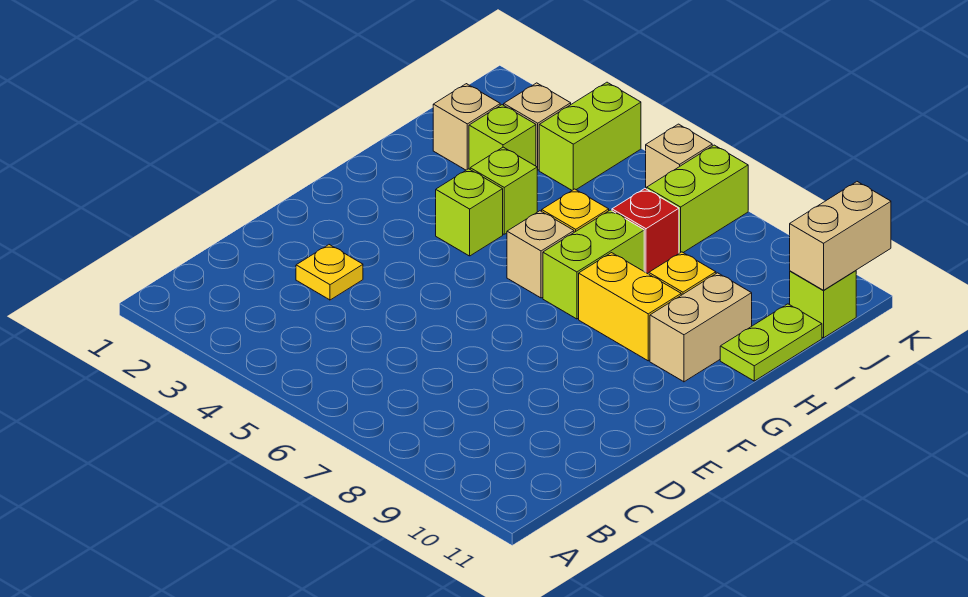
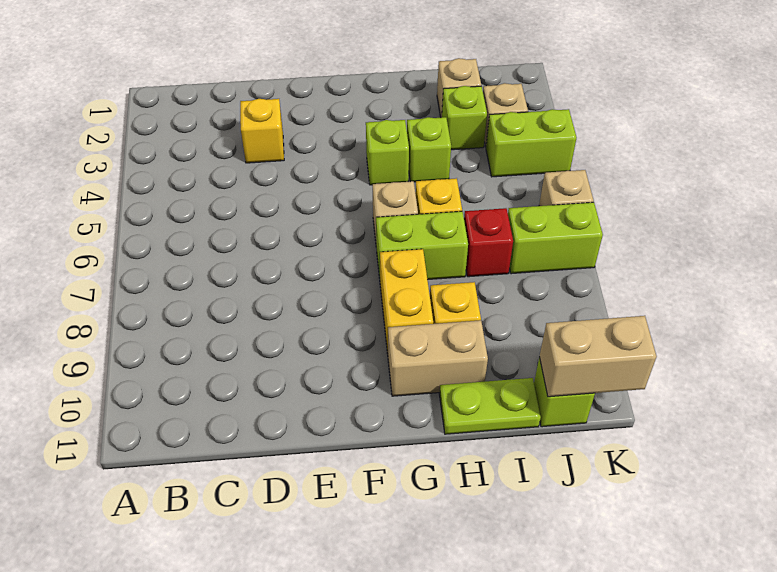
yellow plate D3 level 1 -> yellow brick D3 level 1

